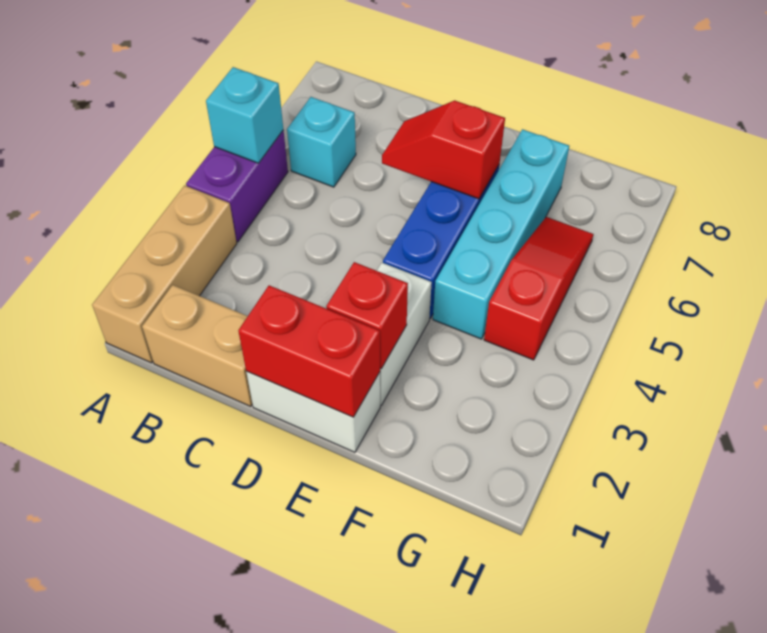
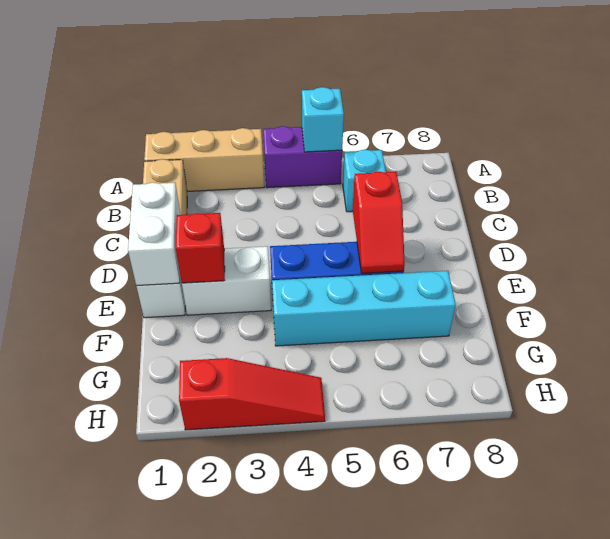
red brick D1:E1 level 2 -> white brick D1:E1 level 2
red slope D6:E6 level 2 top E -> red slope D6:E6 level 2 top D
red slope G4:G6 level 1 top 4 -> red slope H2:H4 level 1 top 2

